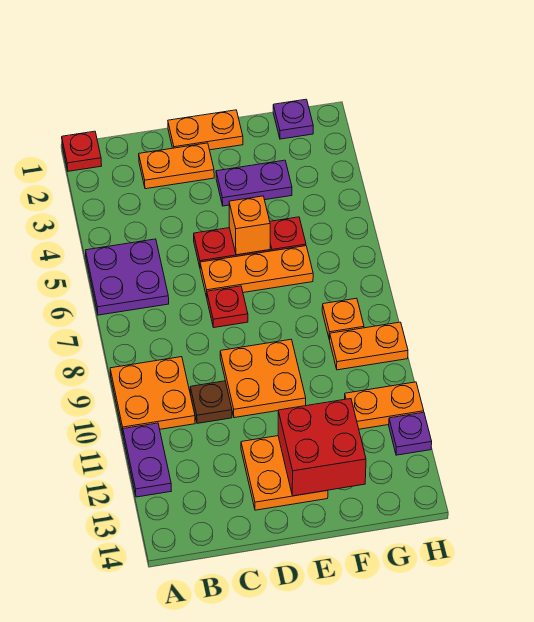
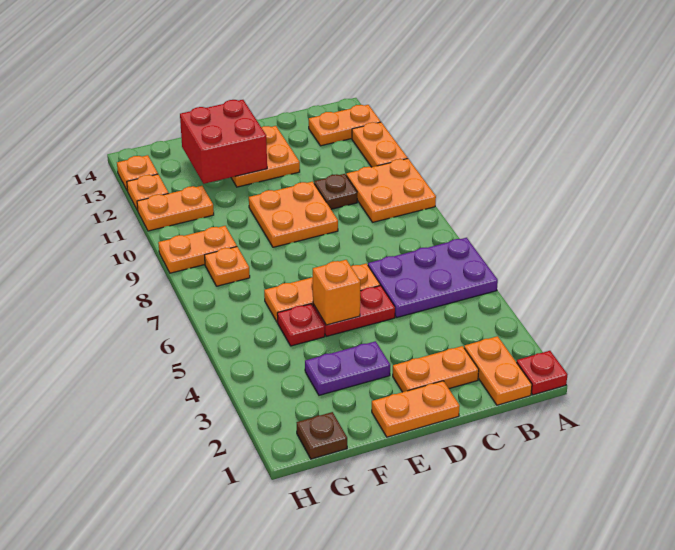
purple plate A5:B6 level 1 -> purple plate A5:C6 level 1
purple plate A11:A12 level 1 -> orange plate A11:A12 level 1
none -> orange plate A13:B13 level 1
none -> orange plate B1:B2 level 1
red plate D7 level 1 -> none
purple plate G1 level 1 -> brown plate G1 level 1
purple plate H12 level 1 -> orange plate H12 level 1
none -> orange plate H13 level 1

